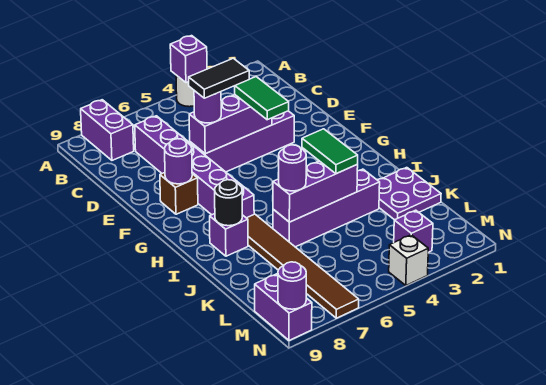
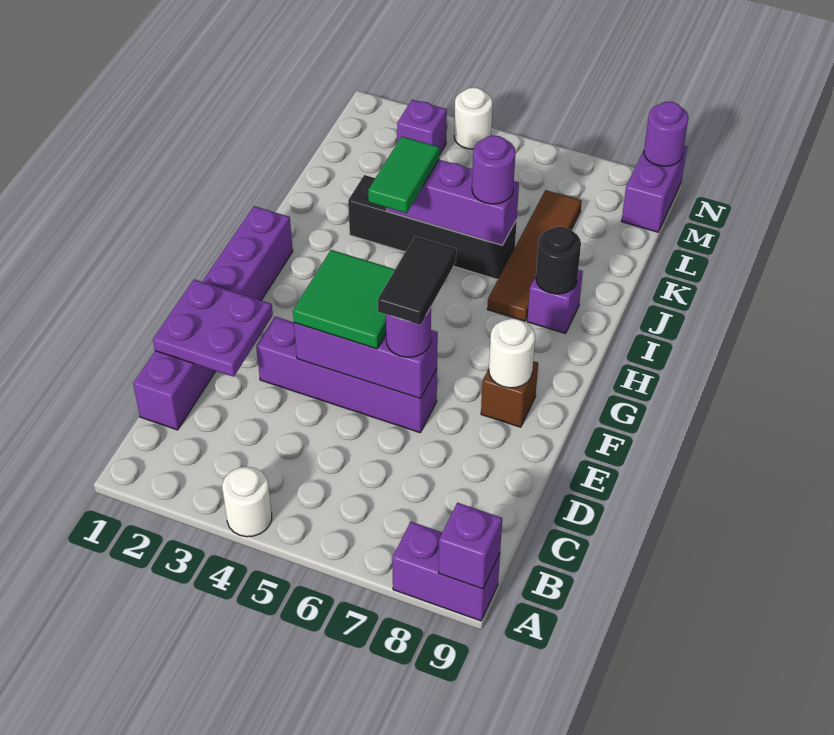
purple brick A4 level 2 -> purple brick A9 level 2
purple brick A8:B8 level 1 -> purple brick A8:A9 level 1
purple brick C7:H7 level 1 -> purple brick C1:H1 level 1
green tile E4:F4 level 3 -> green tile E4:F5 level 3
black tile E5:E6 level 4 -> black tile E6:F6 level 4
purple round brick F8 level 2 -> white round brick F8 level 2
brown tile I7:N7 level 1 -> brown tile I7:L7 level 1
purple plate J1:K2 level 1 -> purple plate D1:E2 level 2
purple brick J3:J6 level 1 -> black brick J3:J6 level 1
white brick N4 level 1 -> white round brick N4 level 1

